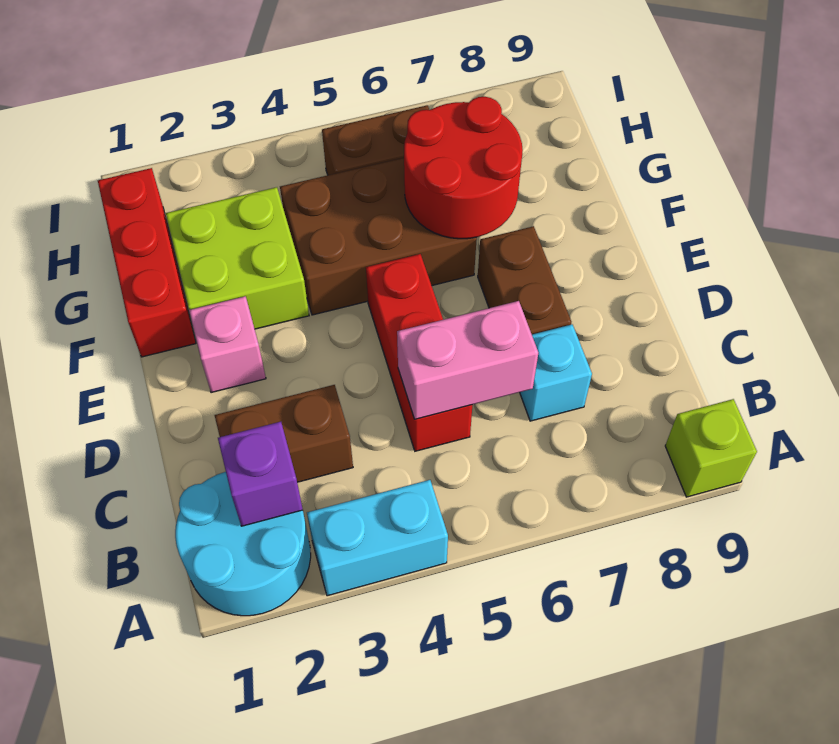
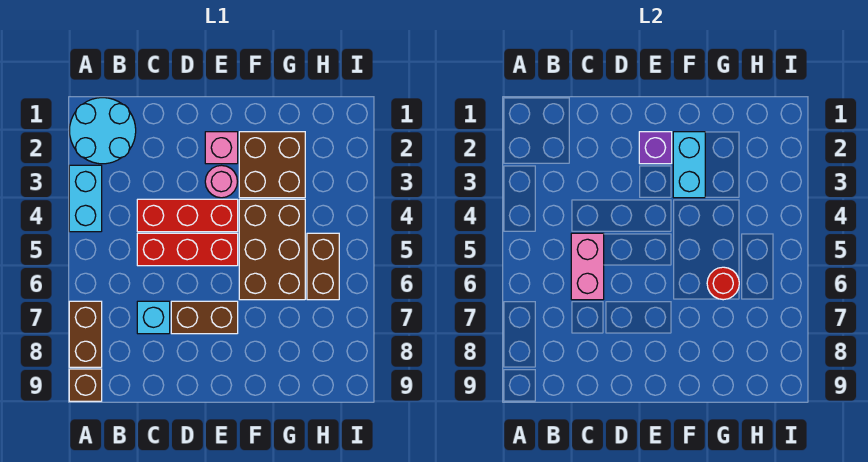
lime brick A9 level 1 -> brown brick A9 level 1
purple brick B2 level 2 -> purple brick E2 level 2
brown brick C2:C3 level 1 -> brown brick A7:A8 level 1
none -> pink round brick E3 level 1
red brick F1:H1 level 1 -> red brick C4:E4 level 1
lime brick F2:G3 level 1 -> brown brick F2:G3 level 1
none -> cyan brick F2:F3 level 2
red round brick F6:G7 level 2 -> red round brick G6 level 2

